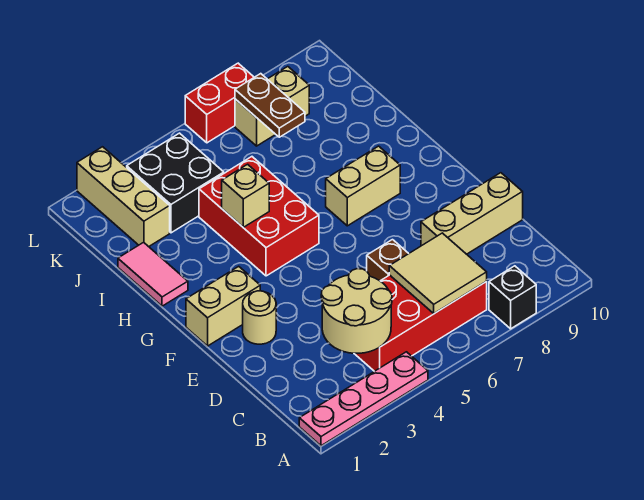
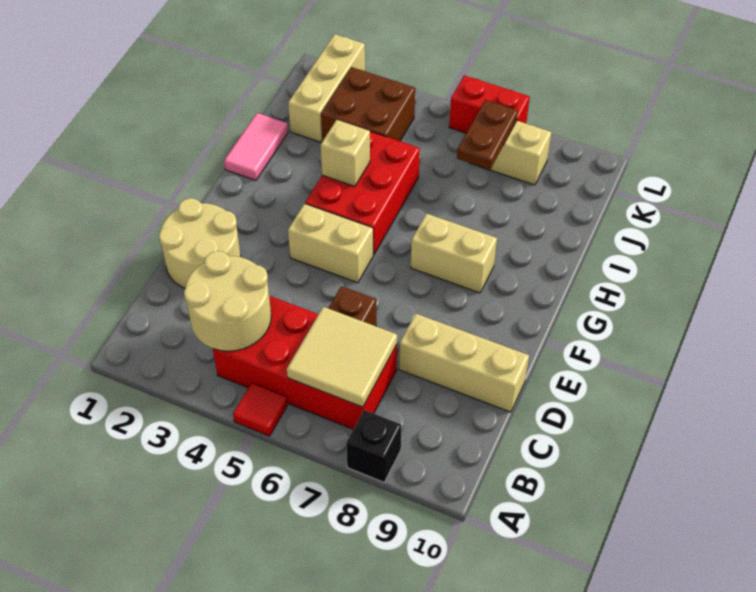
pink plate A1:A4 level 1 -> none
none -> red tile A5 level 1
tan round brick E2 level 1 -> tan round brick D1:E2 level 1
tan brick F1:F2 level 1 -> tan brick F4:F5 level 1
black brick J3:K4 level 1 -> brown brick J3:K4 level 1

